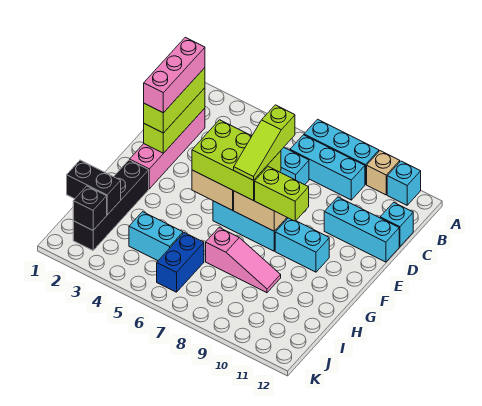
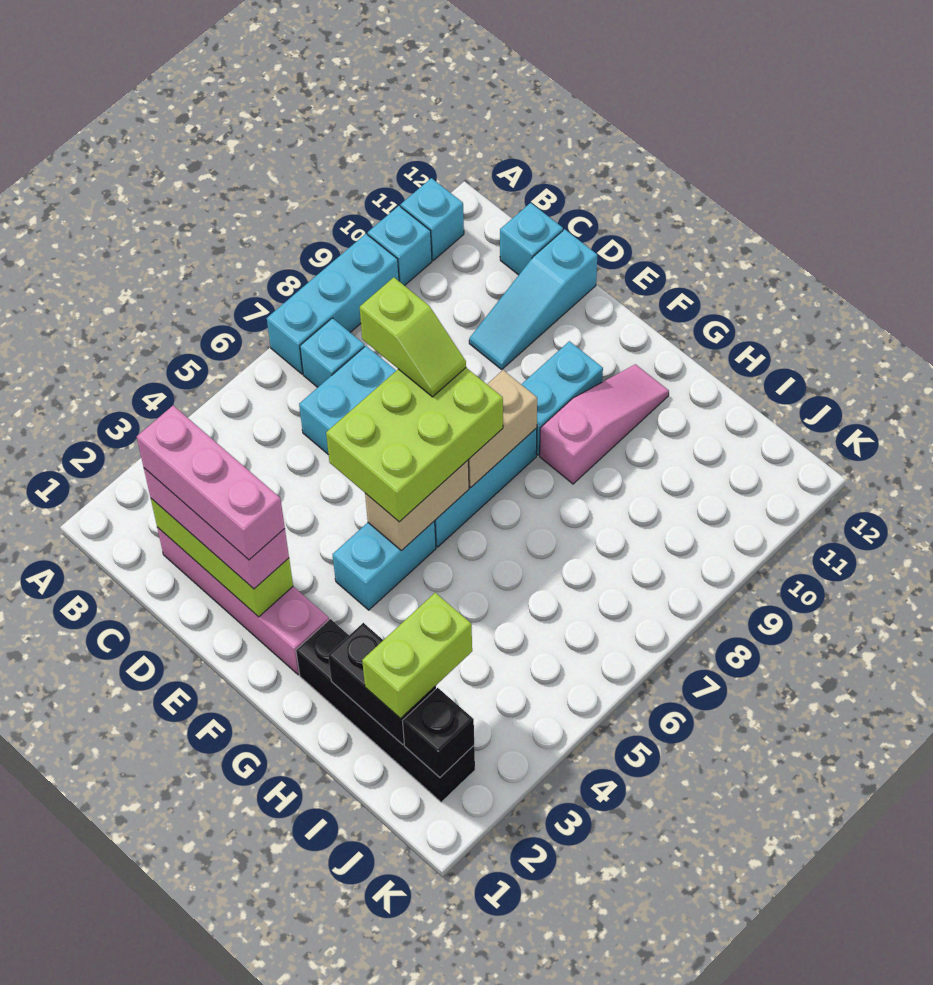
tan brick A10 level 1 -> cyan brick A10 level 1
cyan brick B7:B9 level 1 -> cyan brick B7 level 1
lime brick C2:E2 level 3 -> pink brick C2:E2 level 3
lime slope D7:F7 level 4 top D -> lime slope D7:E7 level 4 top D
cyan brick D10:D12 level 1 -> cyan slope D10:D12 level 1 top 12
lime brick F8:F9 level 3 -> lime brick I2:I3 level 3
pink slope H7:H9 level 1 top 7 -> pink slope G9:G11 level 1 top 9
black brick I1:I2 level 2 -> black brick H2:I2 level 2
cyan brick I4:I5 level 1 -> cyan brick F4:F5 level 1
blue brick I6:J6 level 1 -> none

